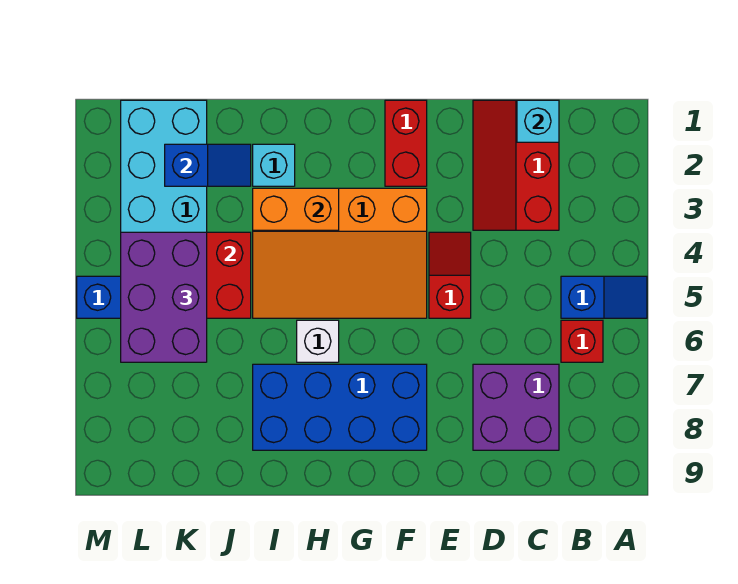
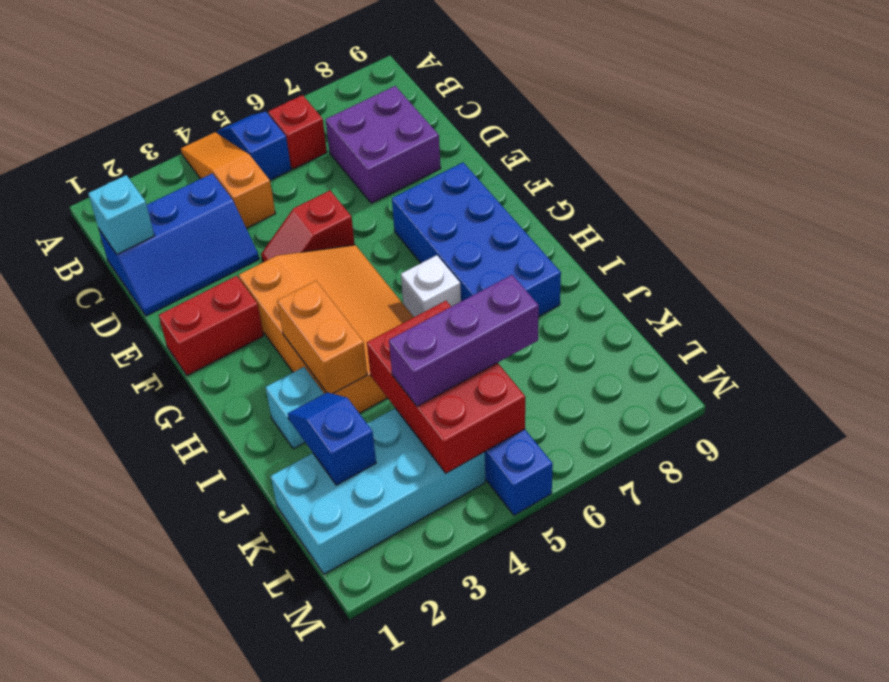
none -> orange slope A4:C4 level 1 top C
red slope C1:D3 level 1 top C -> blue slope C1:D3 level 1 top C
purple brick K4:L6 level 3 -> purple brick K4:K6 level 3

